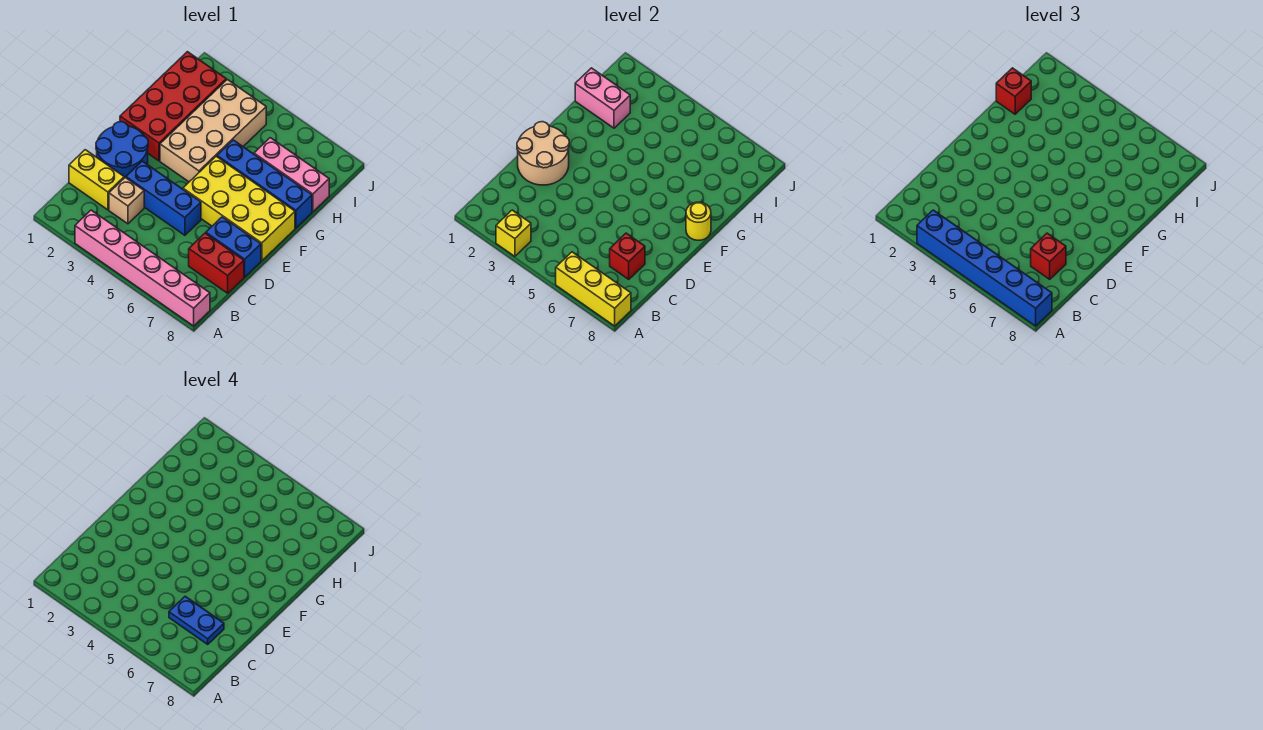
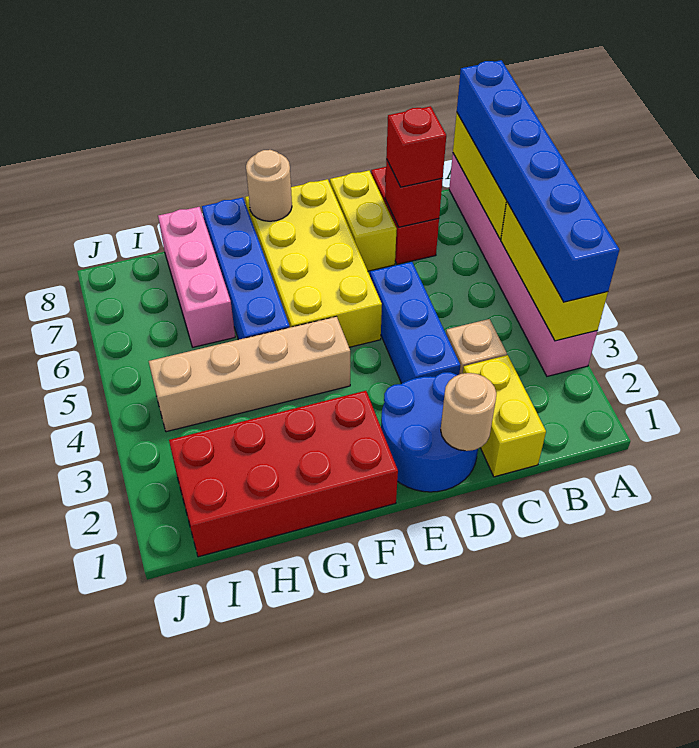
yellow brick A3 level 2 -> yellow brick A3:A5 level 2
blue plate C6:C7 level 4 -> none
tan round brick D1:E2 level 2 -> tan round brick D1 level 2
blue brick D7:D8 level 1 -> yellow brick D7:D8 level 1
tan brick F3:I4 level 1 -> tan brick F4:I4 level 1
yellow round brick F8 level 2 -> tan round brick F8 level 2
pink brick H1:H2 level 2 -> none
red brick H1 level 3 -> none

